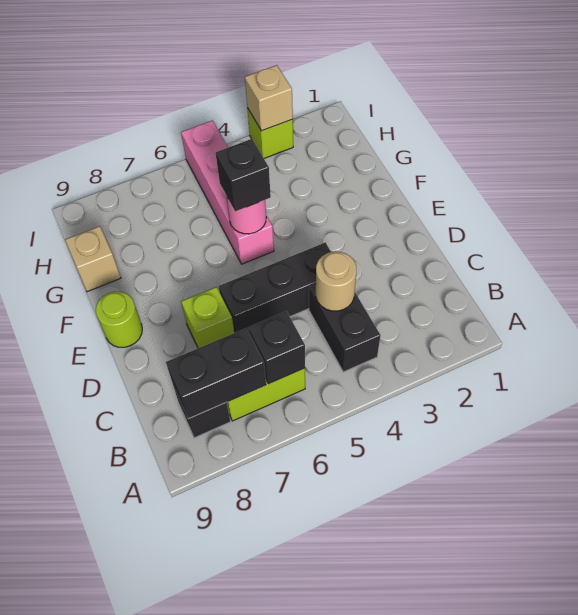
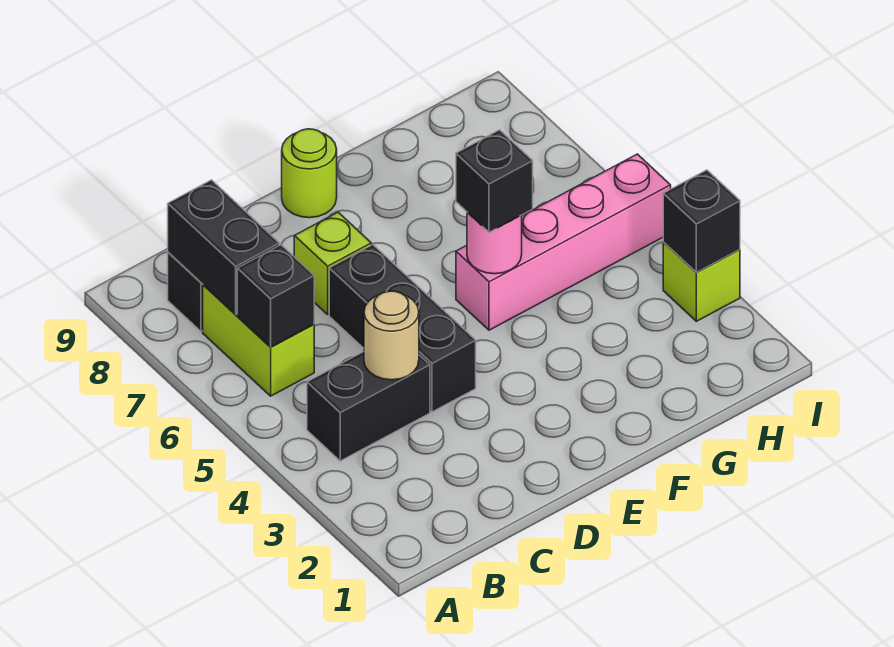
tan brick G9 level 1 -> none
tan brick I3 level 2 -> black brick I3 level 2

